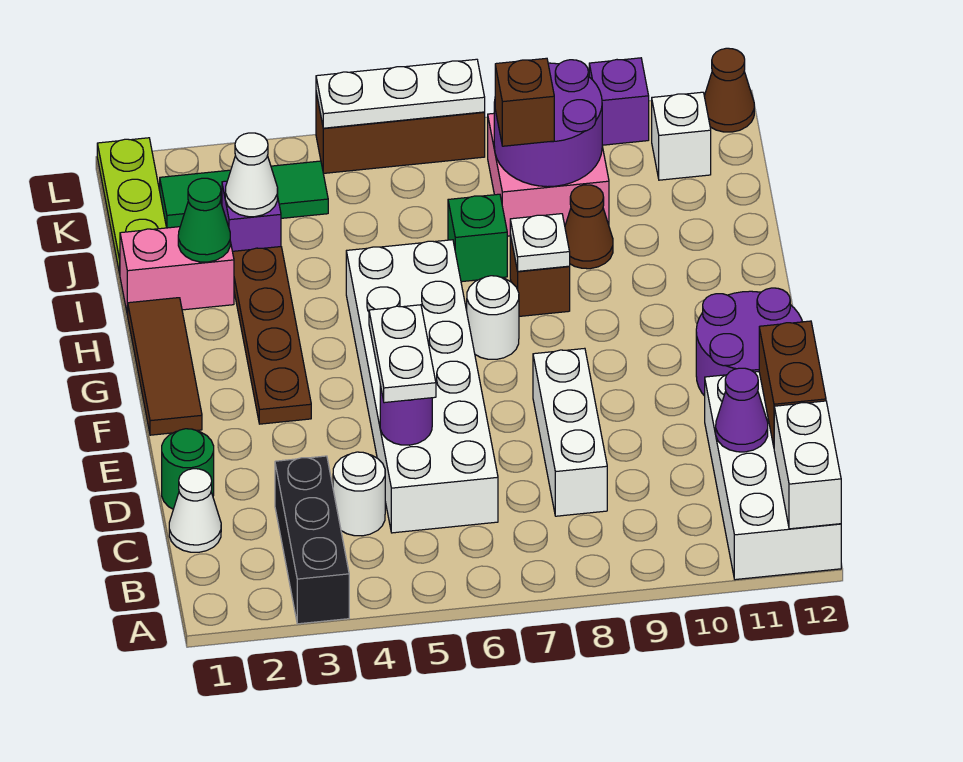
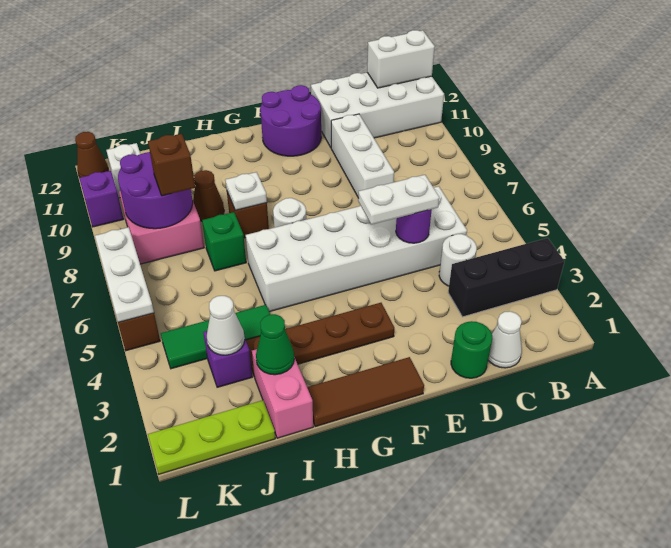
white brick C8:E8 level 1 -> white brick D8:D10 level 1
purple cone C11 level 2 -> none
brown brick C12:D12 level 2 -> none
green tile K2:K4 level 1 -> green tile I4:K4 level 1

